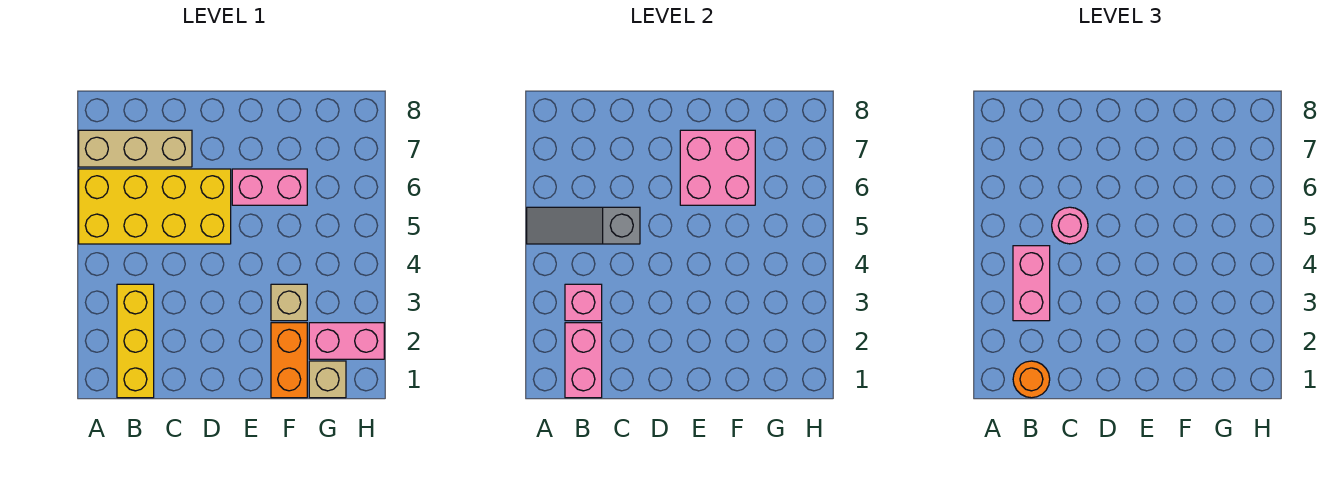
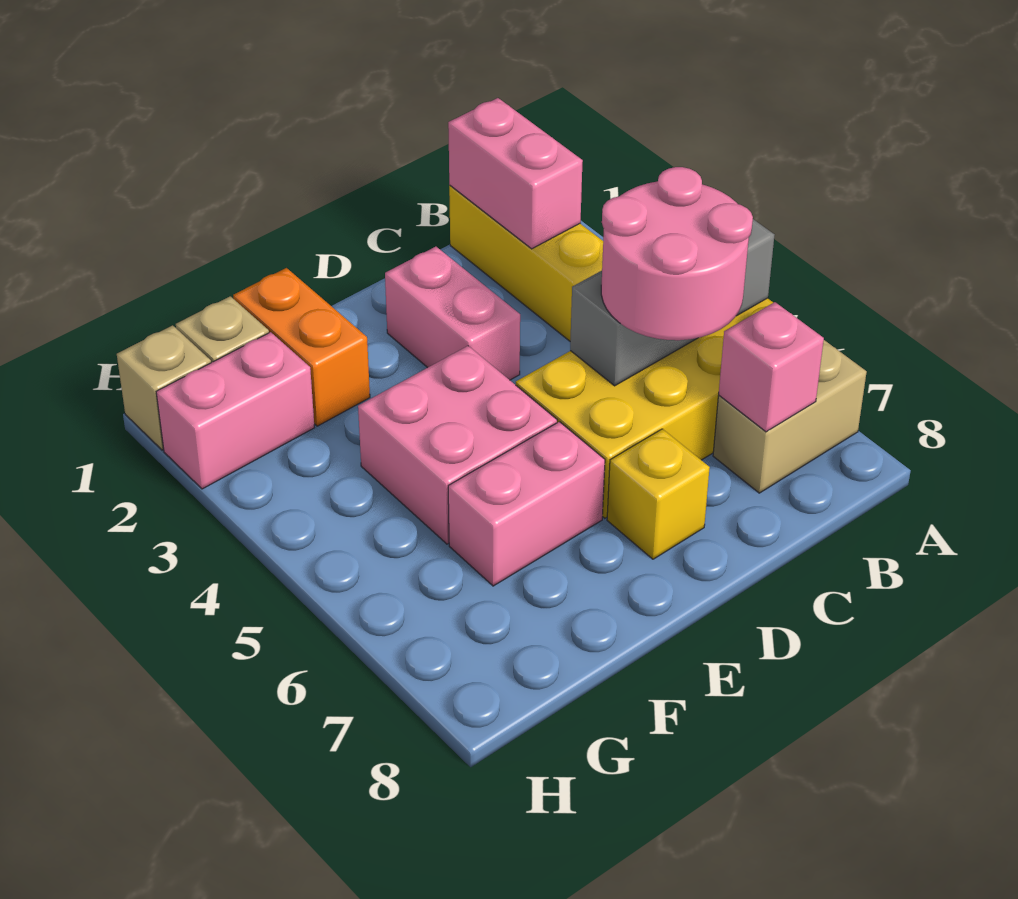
grey slope A5:C5 level 2 top C -> grey brick A5:C5 level 2
tan brick A7:C7 level 1 -> tan brick A7:B7 level 1
orange round brick B1 level 3 -> none
pink brick B3 level 2 -> pink brick B7 level 2
pink brick B3:B4 level 3 -> pink brick D2:D3 level 1
pink round brick C5 level 3 -> pink round brick B5:C6 level 3
none -> yellow brick D7 level 1
pink brick E6:F7 level 2 -> pink brick E4:F5 level 1
tan brick F3 level 1 -> tan brick H1 level 1

